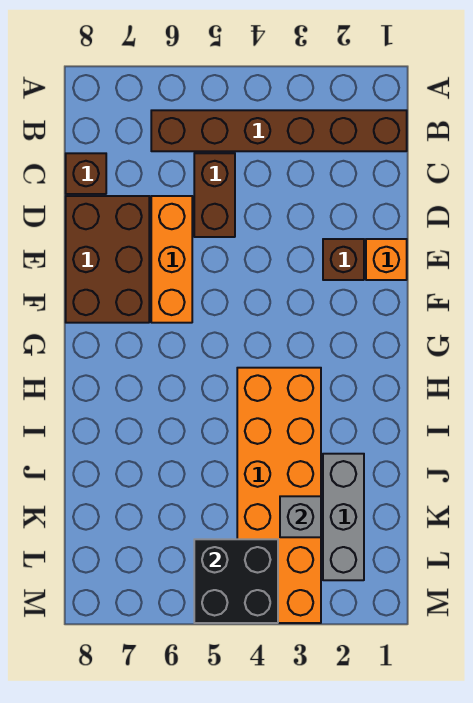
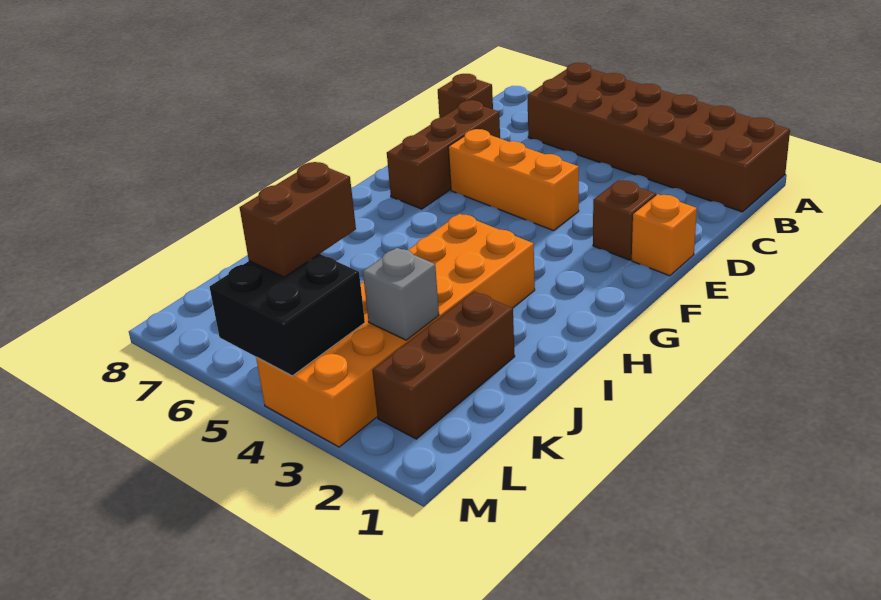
brown brick B1:B6 level 1 -> brown brick A1:B6 level 1
brown brick C5:D5 level 1 -> brown brick K5:L5 level 3
orange brick D6:F6 level 1 -> orange brick E4:E6 level 1
brown brick D7:F8 level 1 -> brown brick D7:F7 level 1
grey brick J2:L2 level 1 -> brown brick J2:L2 level 1

